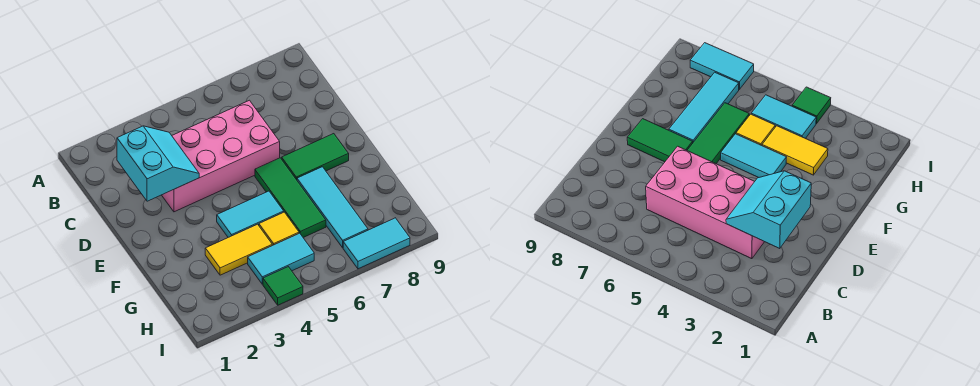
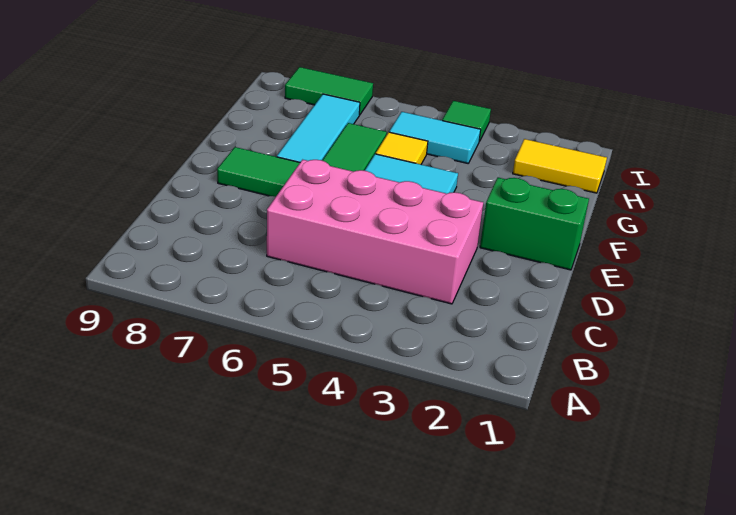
cyan slope C2:D3 level 2 top 2 -> none
none -> green brick E1:E2 level 1
yellow tile G3:G4 level 1 -> yellow tile H1:H2 level 1
cyan tile I7:I8 level 1 -> green tile I7:I8 level 1

